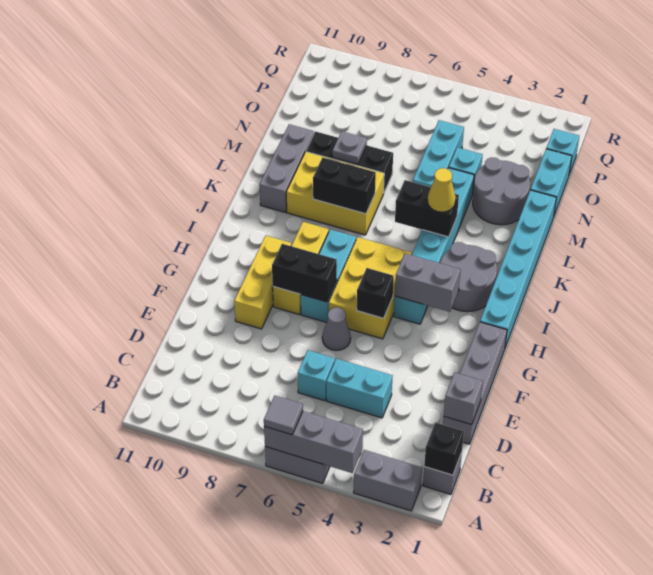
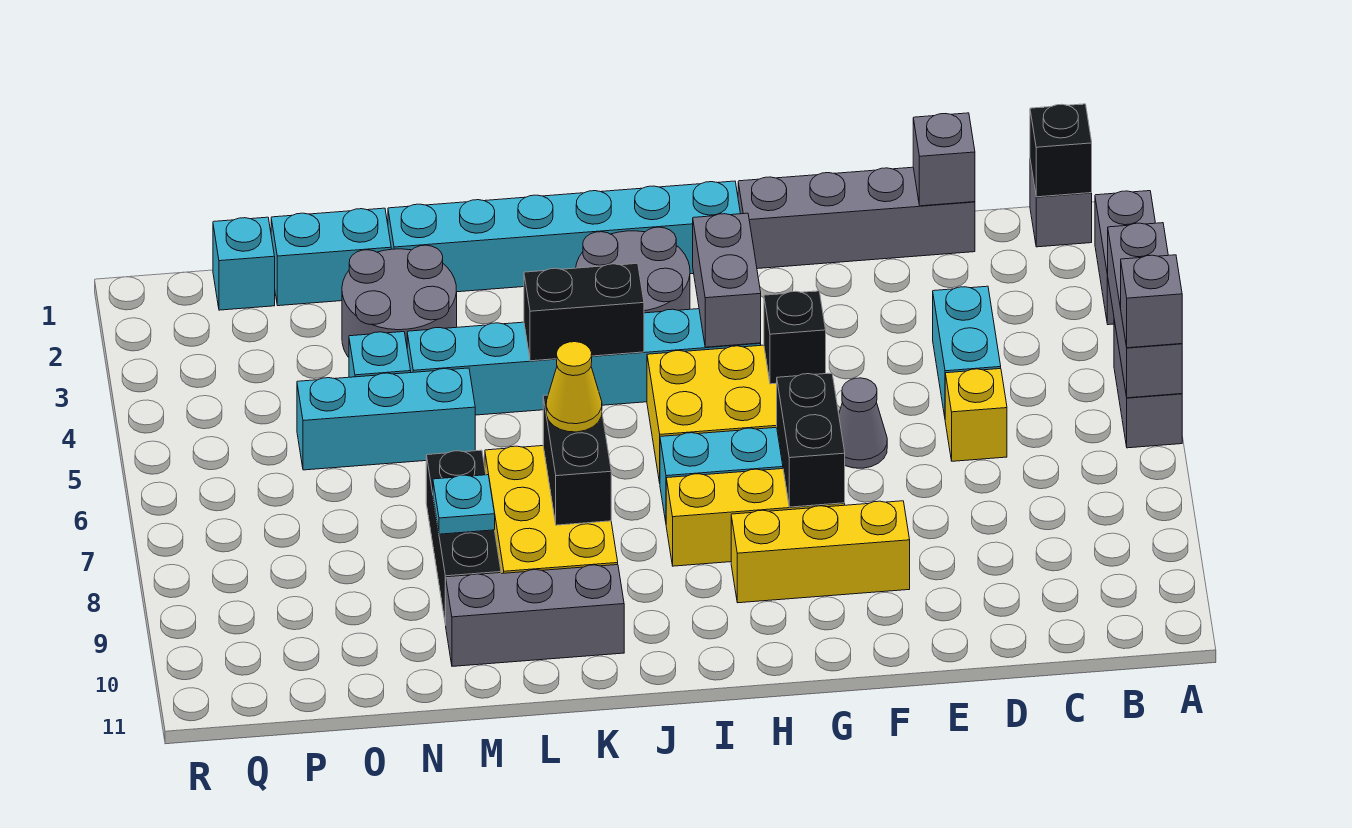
grey tile A6 level 3 -> grey brick A6 level 3
cyan brick D6 level 1 -> yellow brick D6 level 1
black brick K4:K5 level 2 -> black brick J4:K4 level 2
yellow cone K4 level 3 -> yellow cone K7 level 3
grey plate M8 level 2 -> cyan plate M8 level 2

